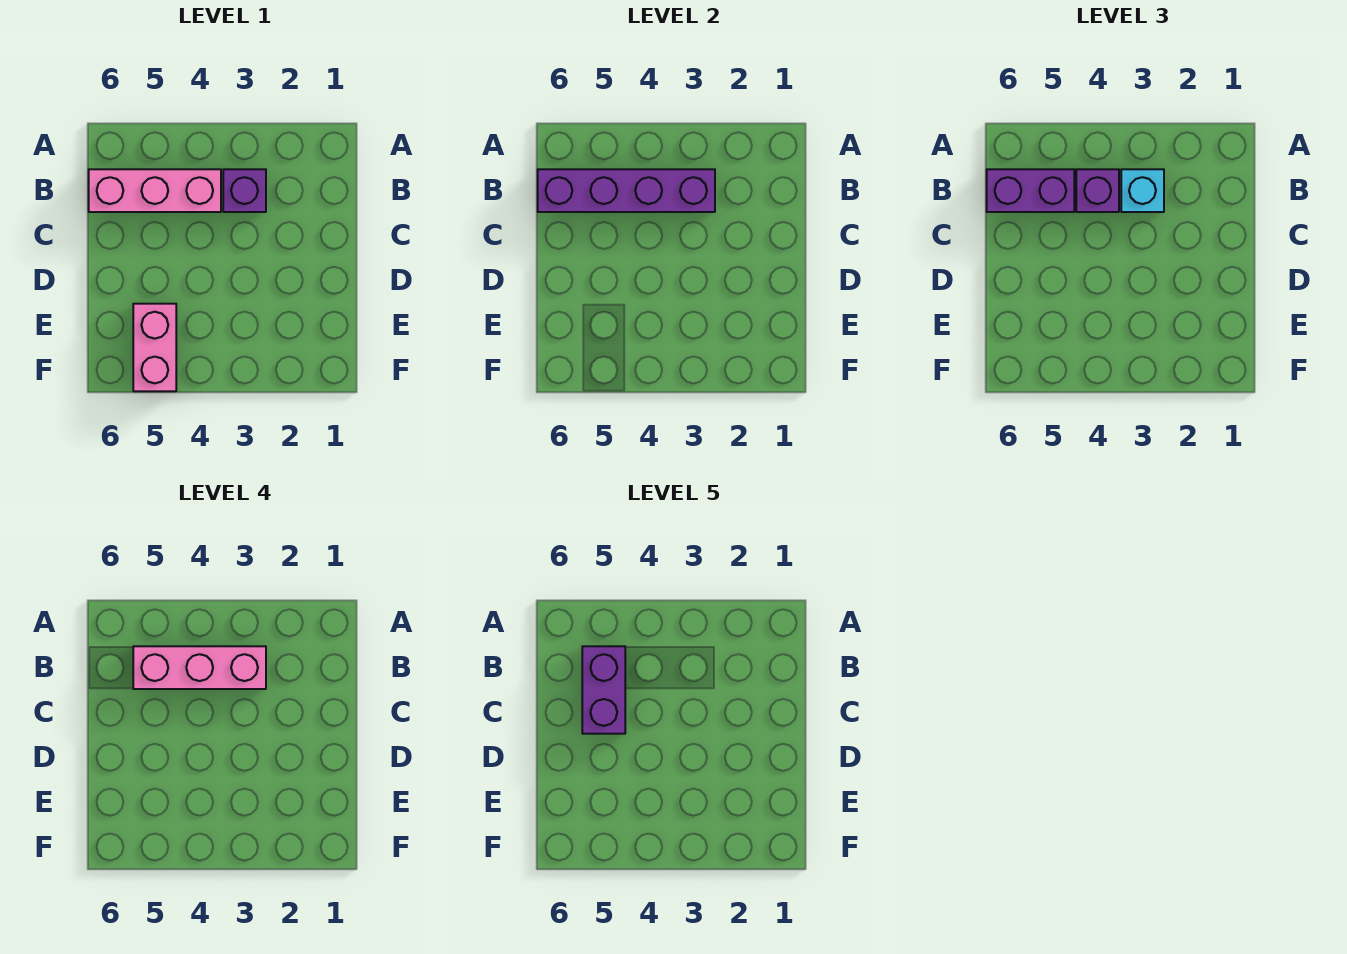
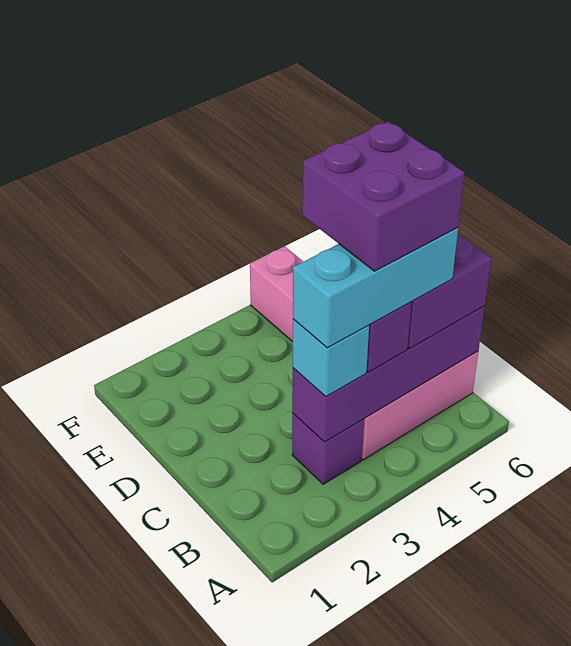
pink brick B3:B5 level 4 -> cyan brick B3:B5 level 4
purple brick B5:C5 level 5 -> purple brick B4:C5 level 5

